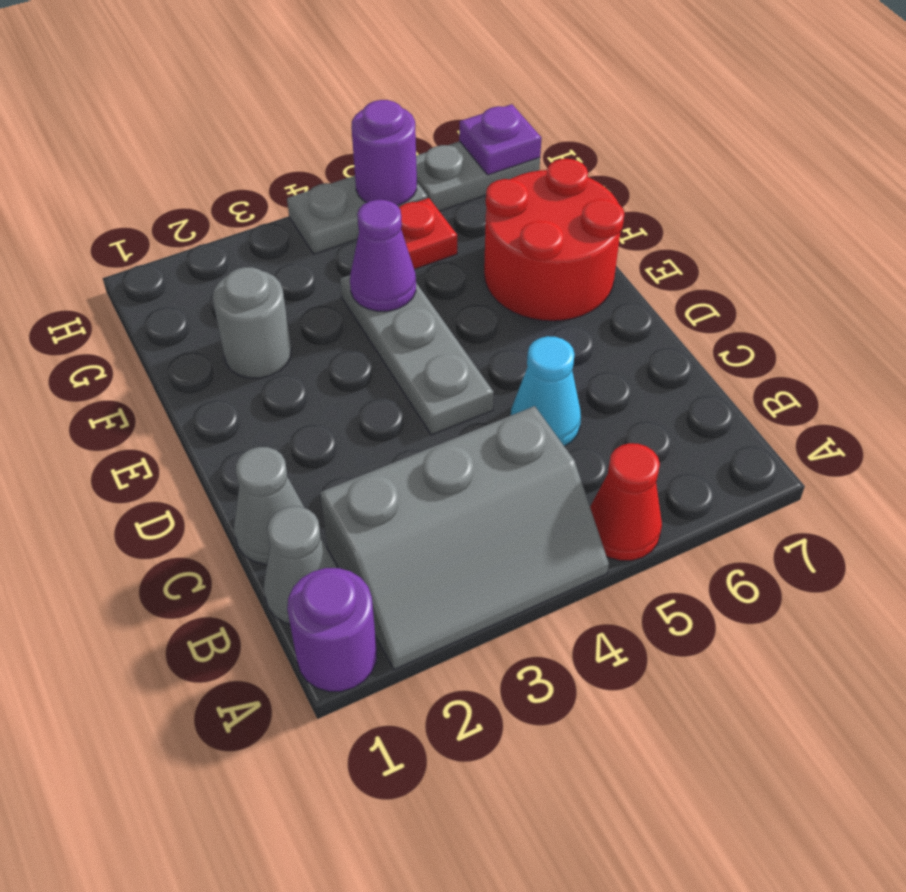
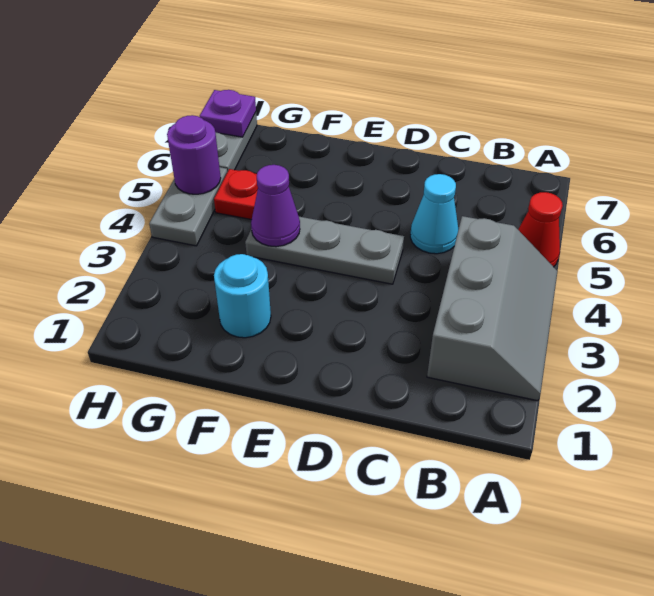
purple round brick A1 level 1 -> none
grey cone B1 level 1 -> none
grey cone C1 level 1 -> none
red round brick E6:F7 level 1 -> none
grey round brick F2 level 1 -> cyan round brick F2 level 1

